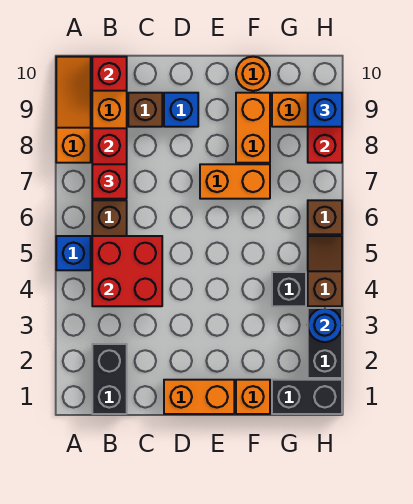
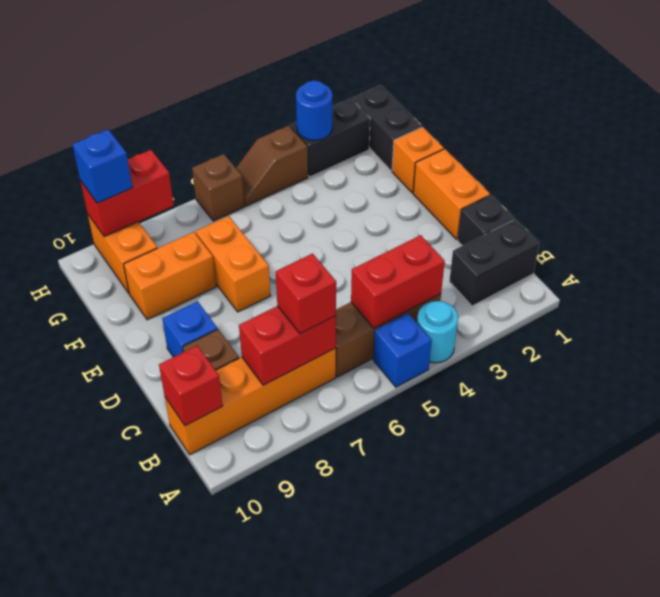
none -> cyan round brick A4 level 1
orange slope A8:A10 level 1 top 8 -> none
red brick B4:C5 level 2 -> red brick B4:B5 level 2
orange round brick F10 level 1 -> none
black brick G4 level 1 -> black brick C1 level 1

